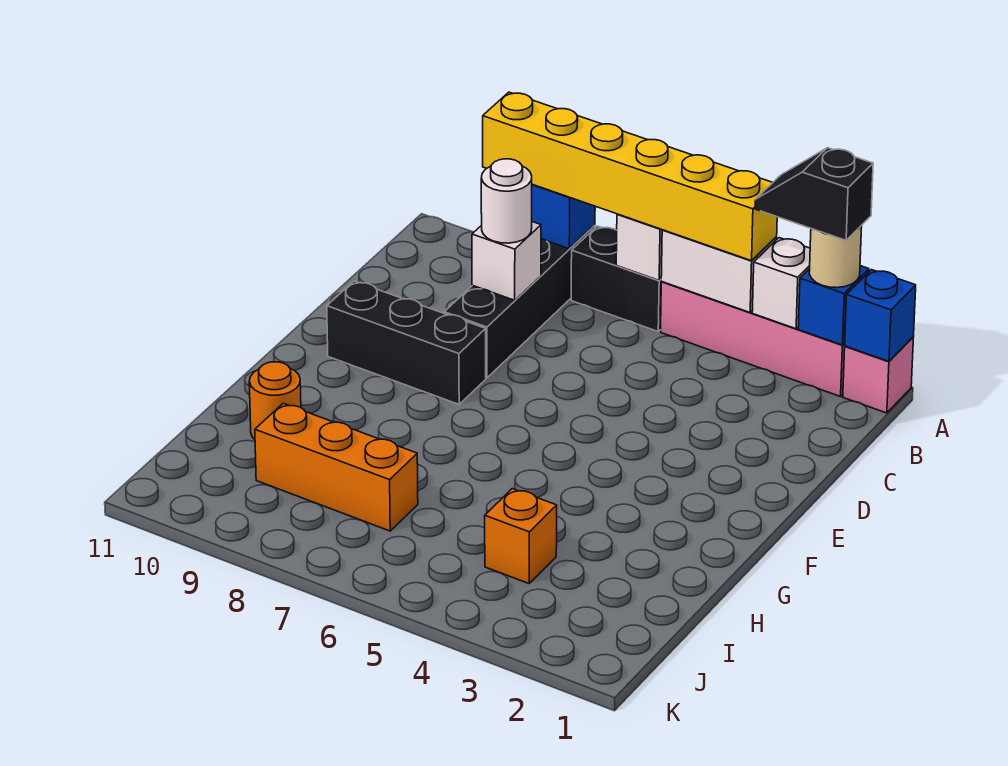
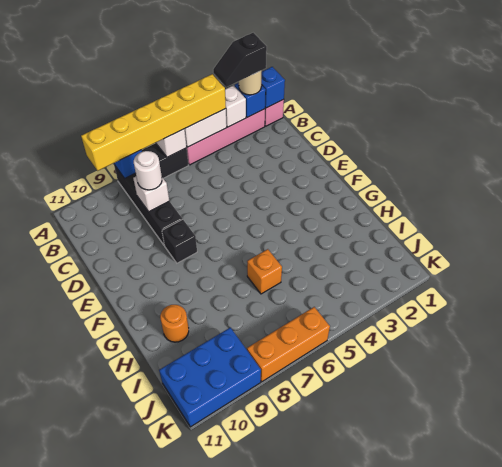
black brick E8:E10 level 1 -> black brick E8 level 1
orange brick I4 level 1 -> orange brick H6 level 1
orange brick I7:I9 level 1 -> orange brick K6:K8 level 1
none -> blue brick J9:K11 level 1

